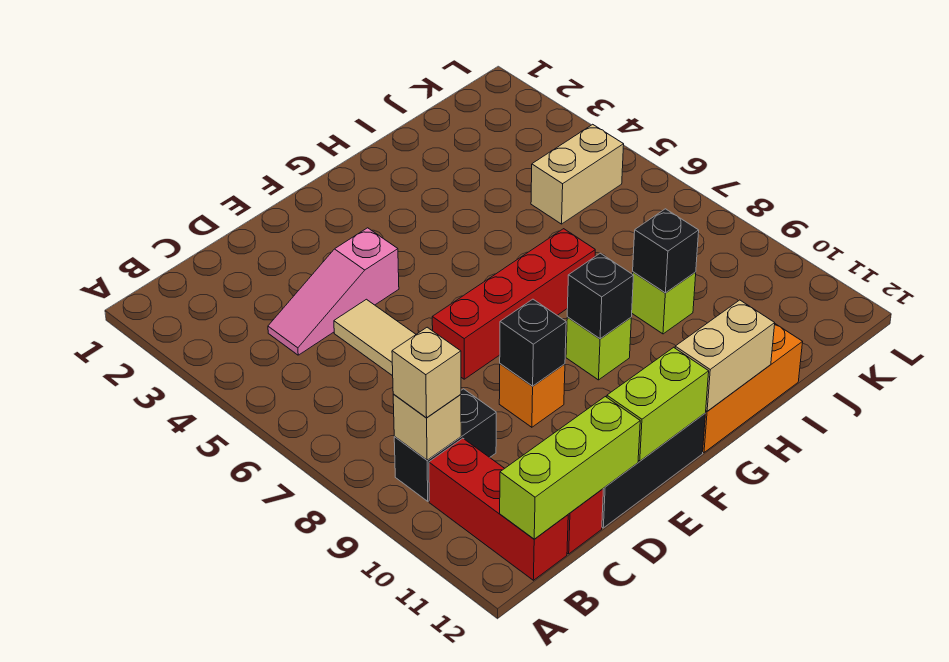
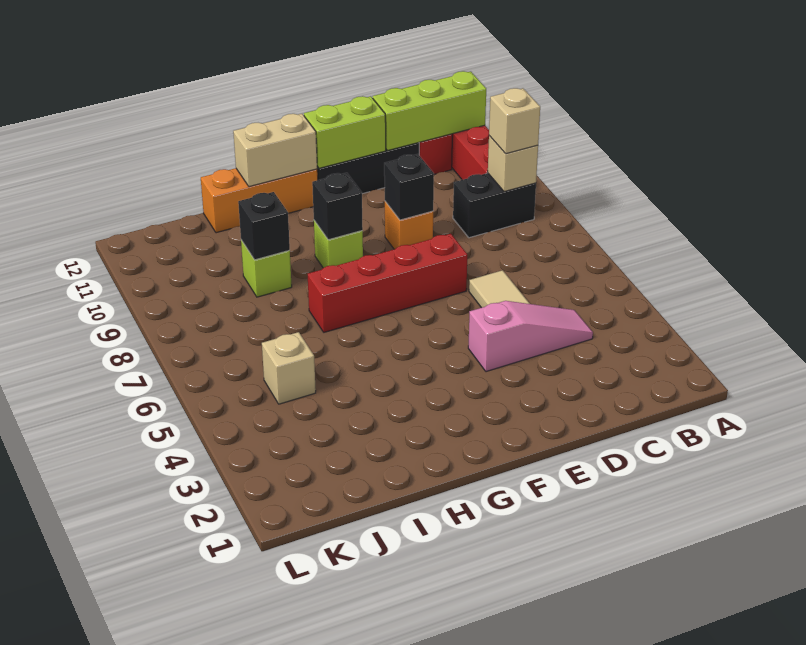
tan brick J5:K5 level 1 -> tan brick J5 level 1

